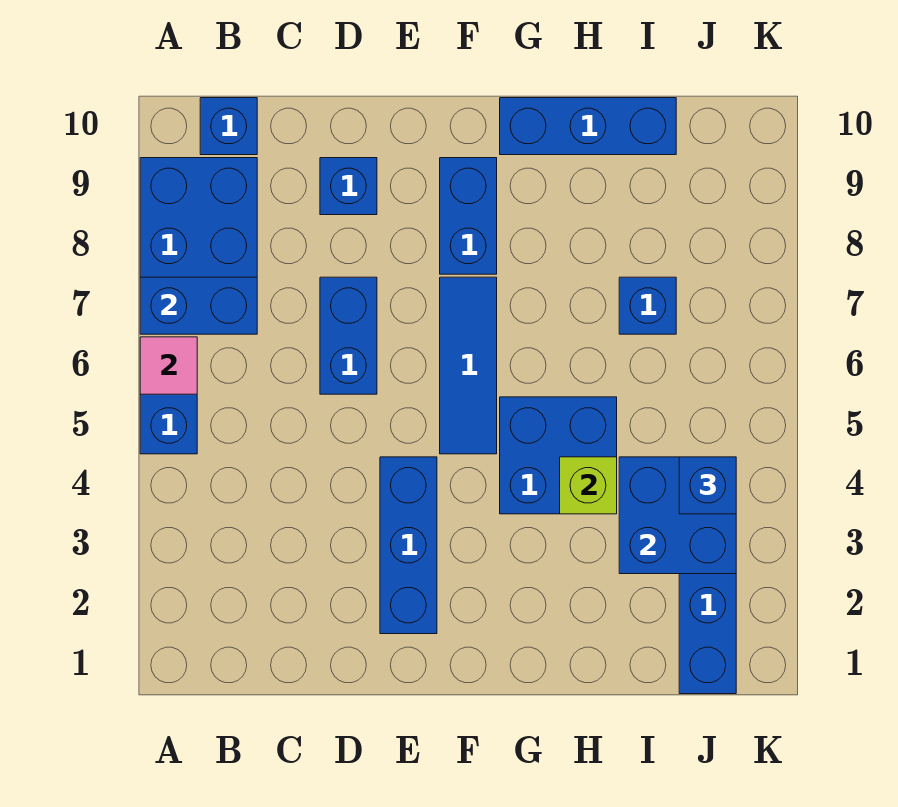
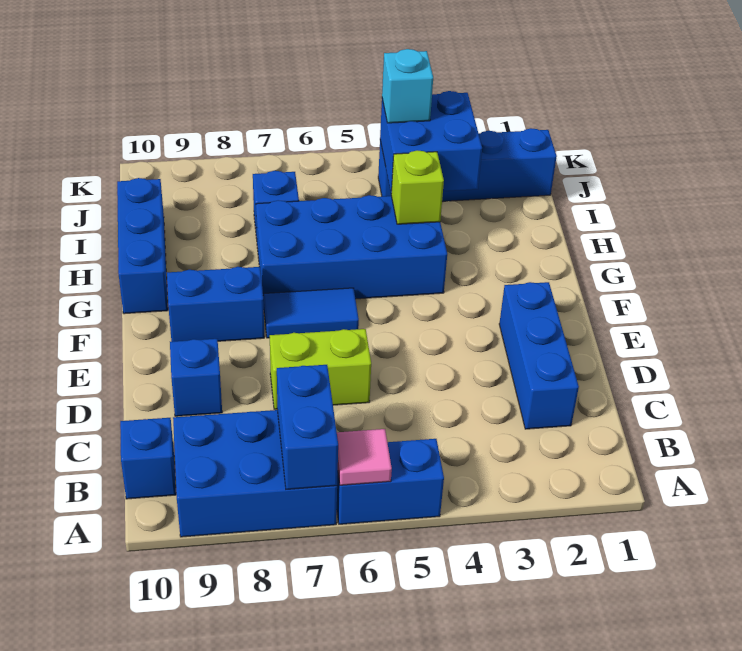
blue brick D6:D7 level 1 -> lime brick D6:D7 level 1
blue brick E2:E4 level 1 -> blue brick C2:E2 level 1
blue tile F5:F7 level 1 -> blue tile F6:F7 level 1
blue brick G4:H5 level 1 -> blue brick G4:H7 level 1
blue brick J4 level 3 -> cyan brick J4 level 3

